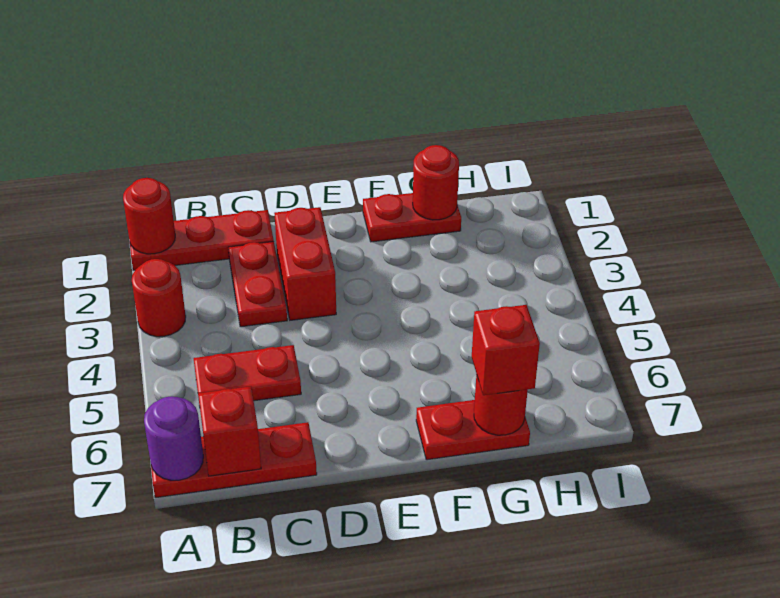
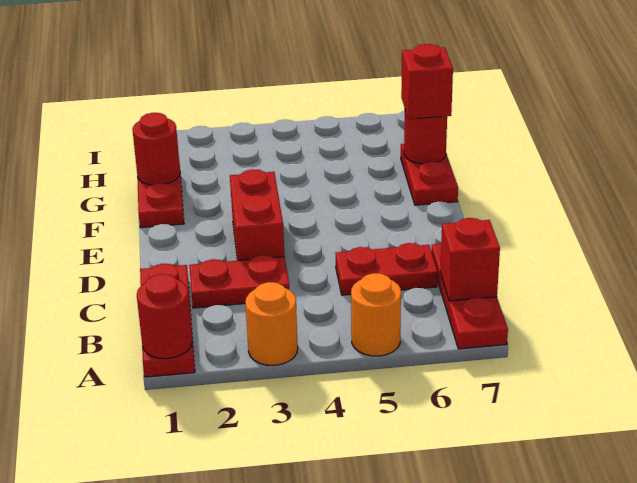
red round brick A3 level 1 -> orange round brick A3 level 1
none -> orange round brick A5 level 1
purple round brick A7 level 2 -> none
red plate B5:C5 level 1 -> red plate C5:C6 level 1
red brick D2:D3 level 1 -> red brick D3:E3 level 1

